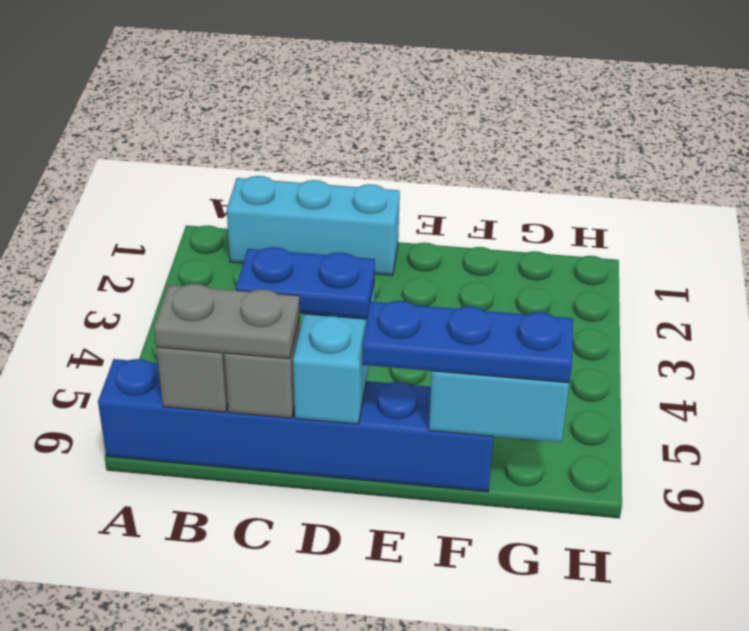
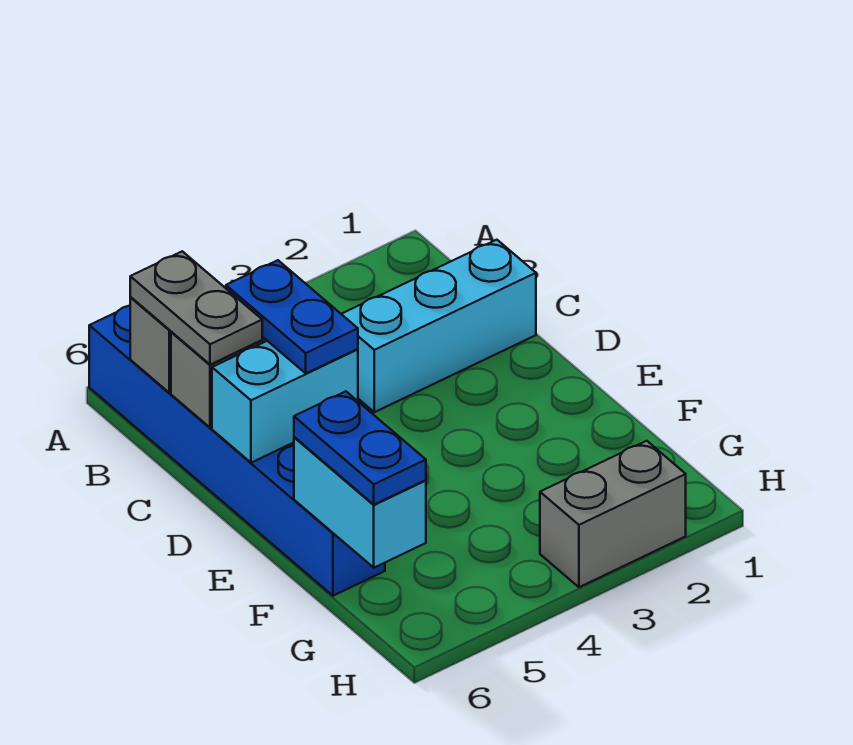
cyan brick B1:D1 level 1 -> cyan brick C1:C3 level 1
blue plate E6:G6 level 3 -> blue plate F6:G6 level 3
none -> grey brick H2:H3 level 1

